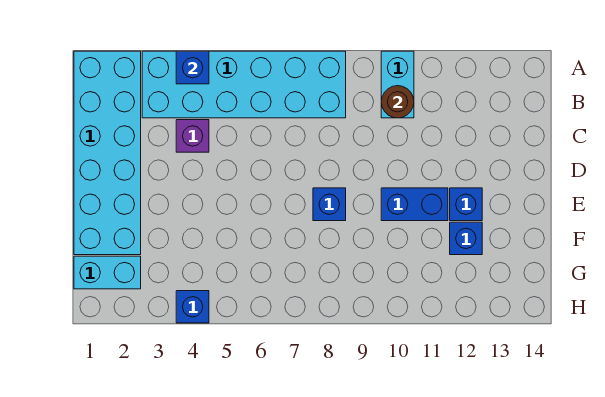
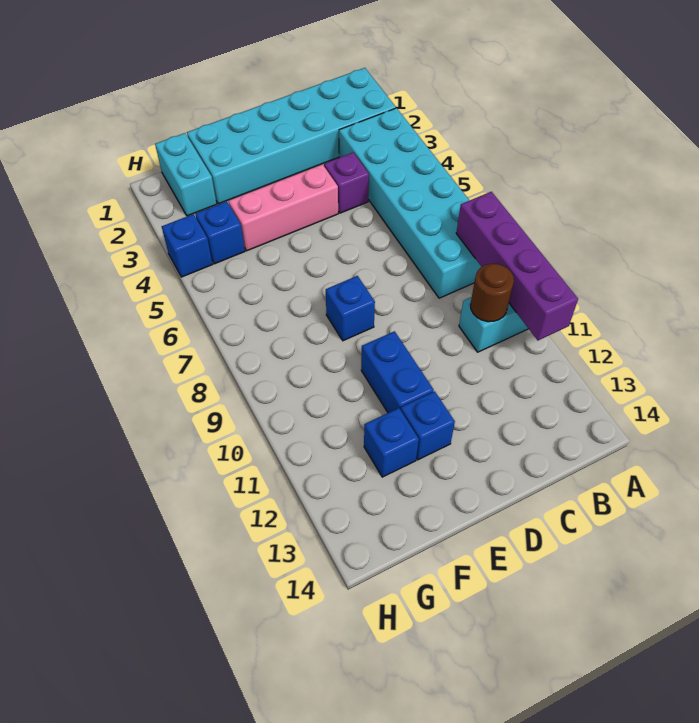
blue brick A4 level 2 -> blue brick G4 level 1
none -> purple brick A8:A11 level 2
none -> pink brick D4:F4 level 1

